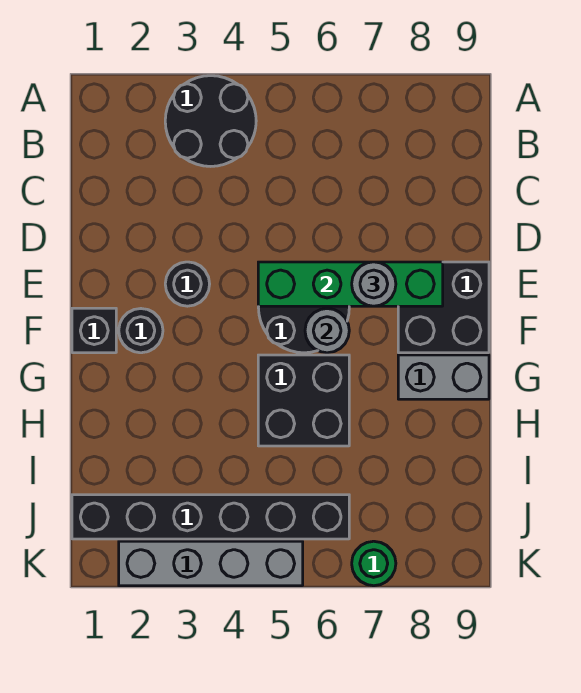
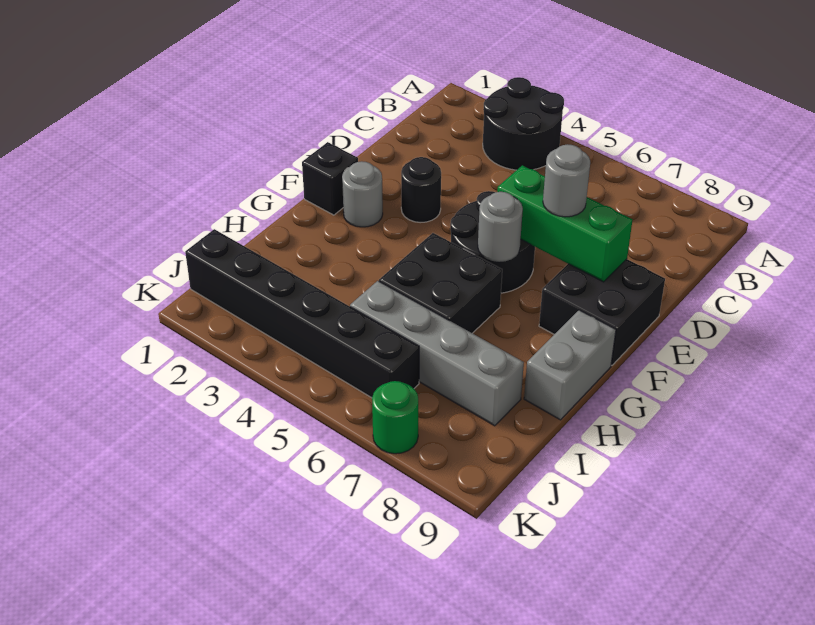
green brick E5:E8 level 2 -> green brick E6:E8 level 2
black round brick F2 level 1 -> grey round brick F2 level 1
grey brick G8:G9 level 1 -> grey brick G9:H9 level 1
grey brick K2:K5 level 1 -> grey brick I5:I8 level 1

